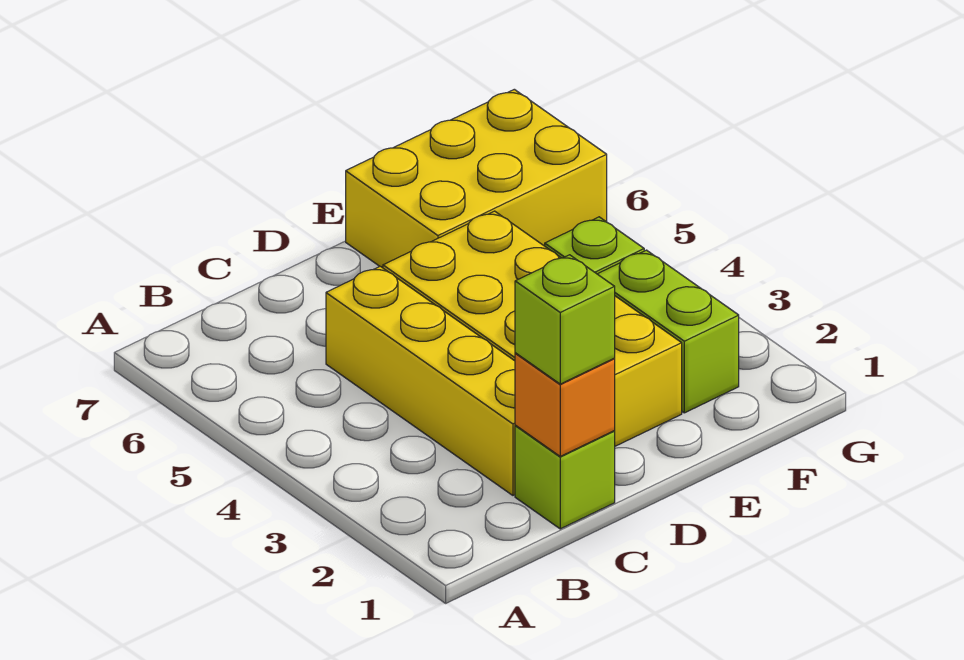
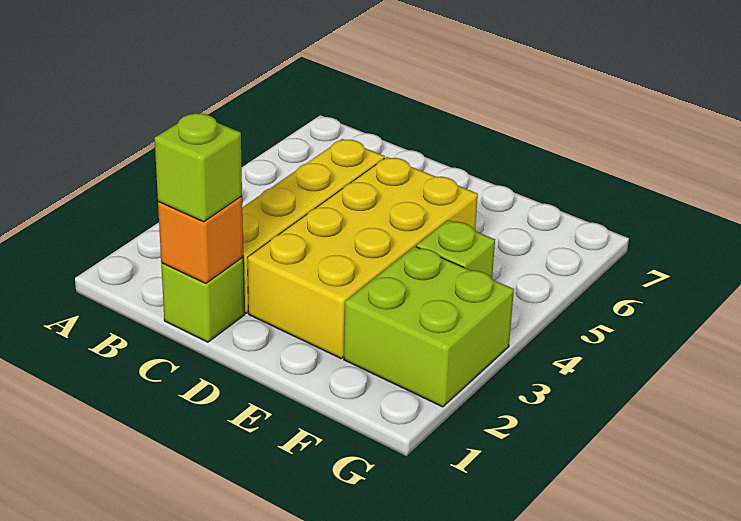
yellow brick E6:G7 level 1 -> none
lime brick F2:F3 level 1 -> lime brick F2:G3 level 1

